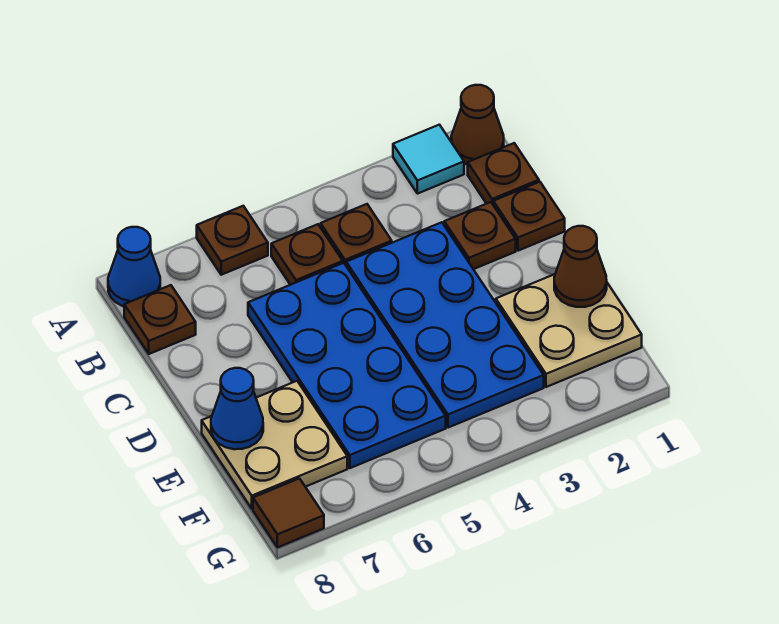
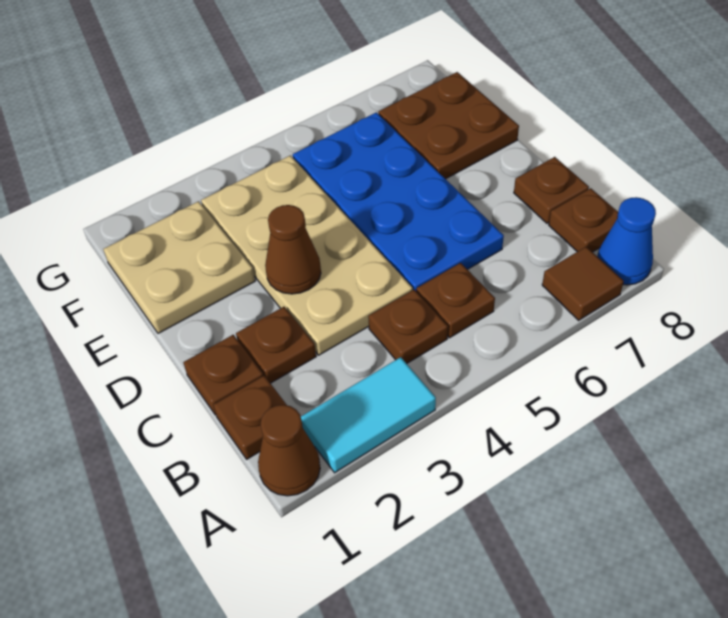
cyan tile A2 level 1 -> cyan tile A2:A3 level 1
brown plate A6 level 1 -> brown plate C8 level 1
blue plate C3:F4 level 1 -> tan plate C3:F4 level 1
brown cone E1 level 2 -> brown cone D3 level 2
tan plate E7:F8 level 1 -> brown plate E7:F8 level 1
blue cone E8 level 2 -> none
brown tile G8 level 1 -> brown tile A7 level 1

